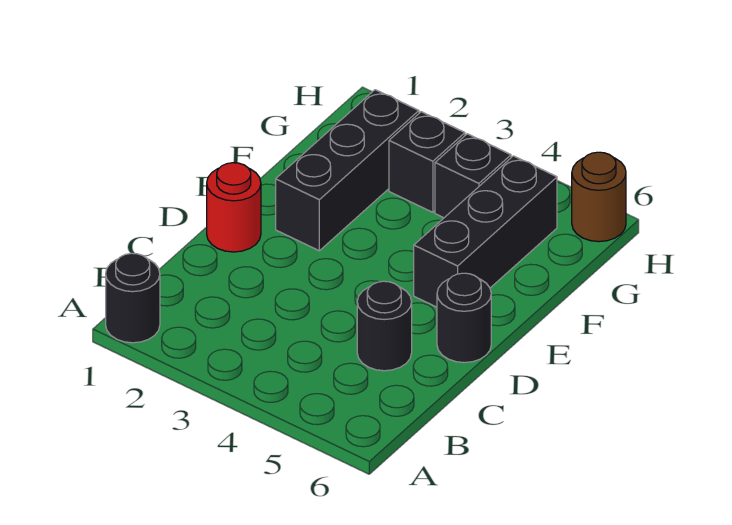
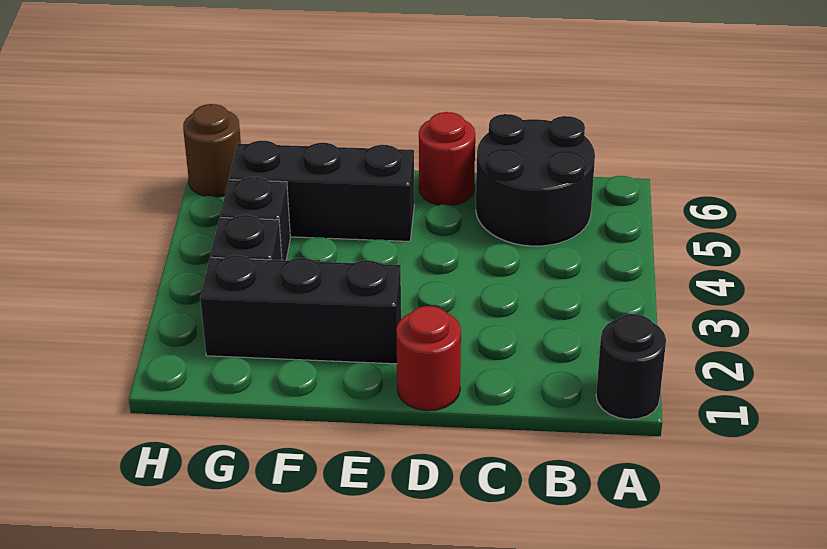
black round brick C5 level 1 -> black round brick B5:C6 level 1
black round brick D6 level 1 -> red round brick D6 level 1

